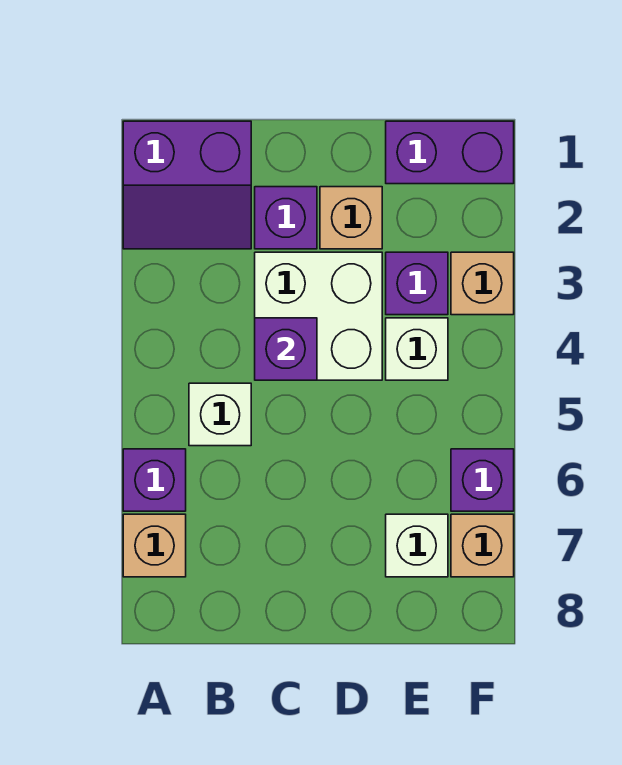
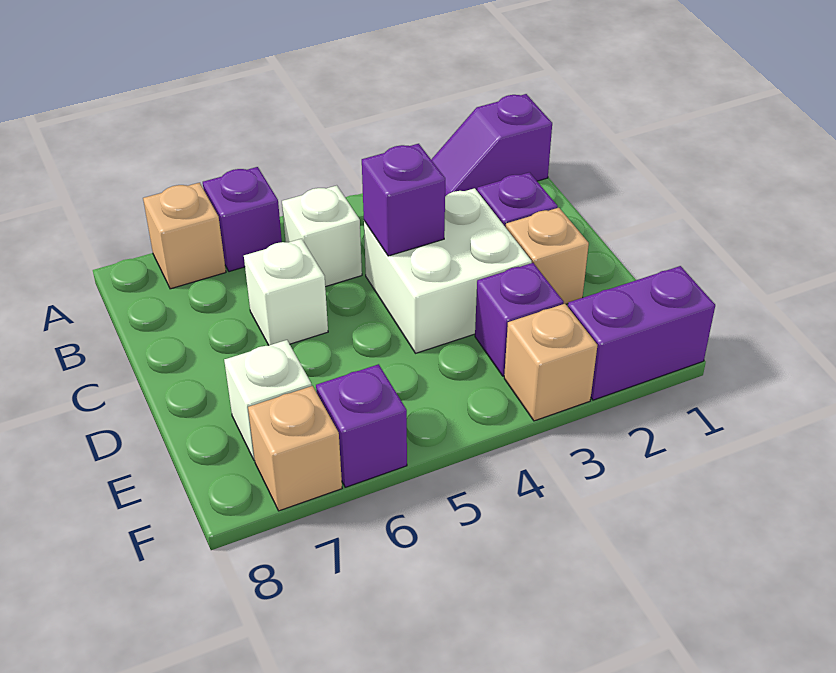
purple slope A1:B2 level 1 top 1 -> purple slope A1:A2 level 1 top 1
purple brick E1:F1 level 1 -> purple brick F1:F2 level 1
white brick E4 level 1 -> white brick C6 level 1

